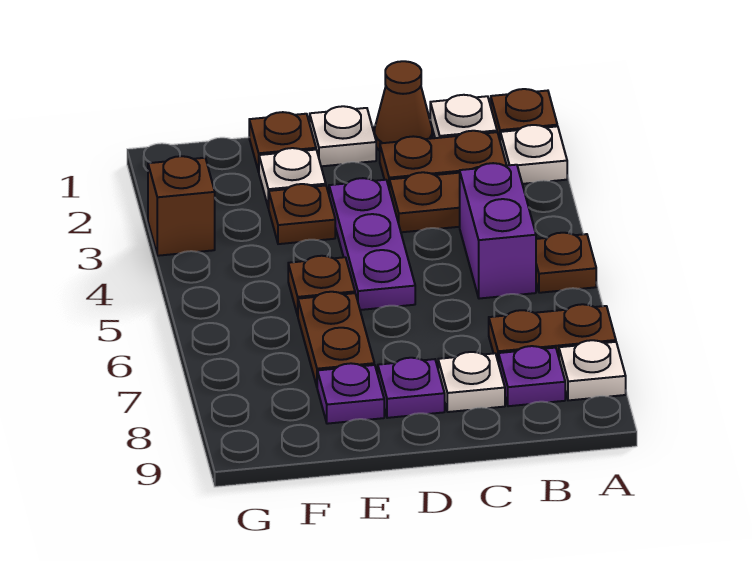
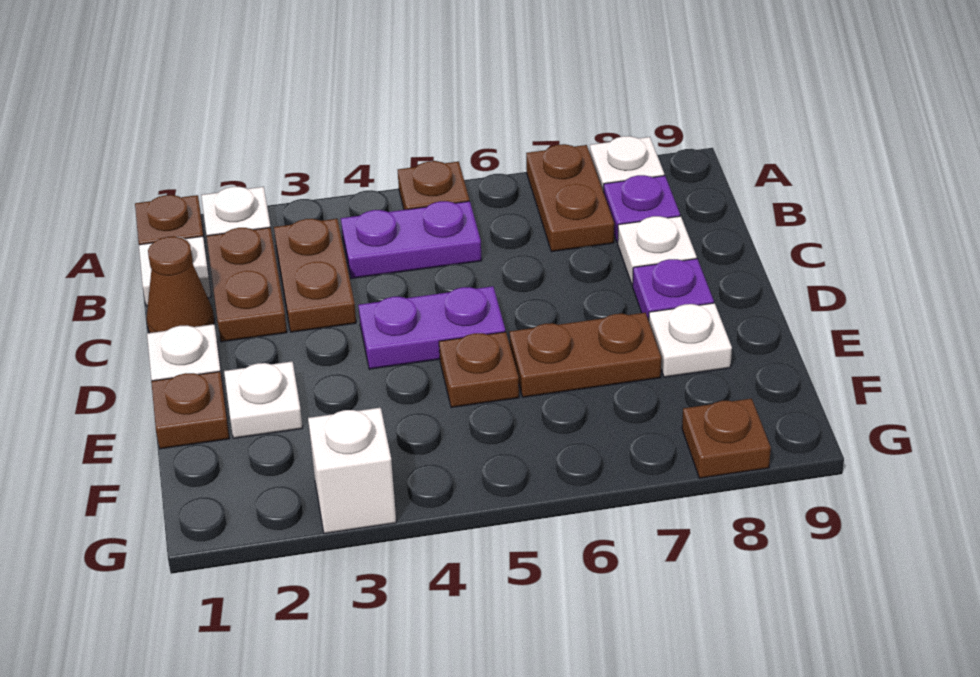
purple brick B4:B5 level 1 -> purple plate B4:B5 level 1
purple plate D3:D5 level 1 -> purple plate D4:D5 level 1
brown plate E3 level 1 -> brown plate G8 level 1
purple plate E8 level 1 -> white plate E8 level 1
brown brick G3 level 1 -> white brick G3 level 1

